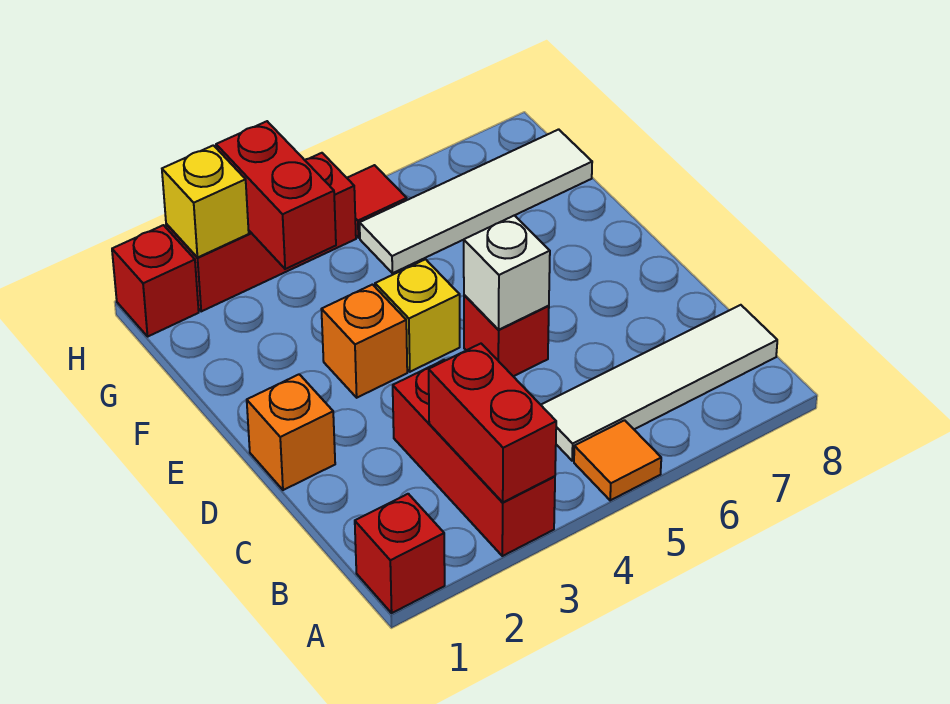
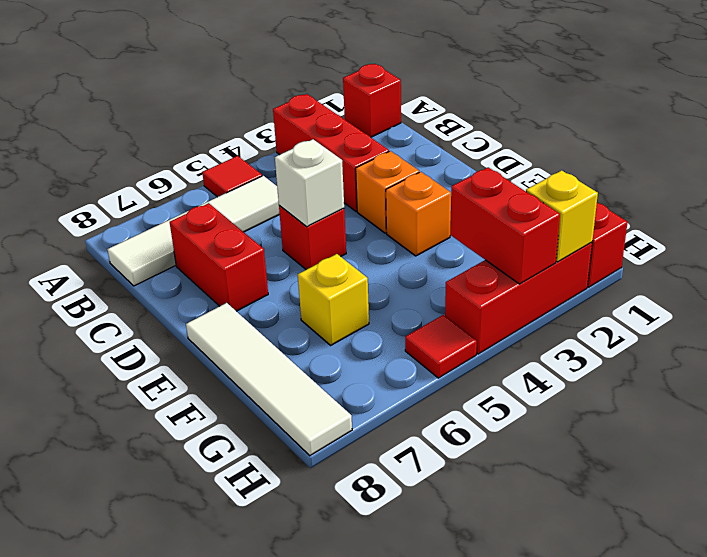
red brick A3:B3 level 2 -> red brick C7:D7 level 1
orange tile A5 level 1 -> red tile A5 level 1
orange brick D1 level 1 -> orange brick D3 level 1
yellow brick E4 level 1 -> yellow brick F6 level 1
white tile G5:G8 level 1 -> white tile E8:H8 level 1

